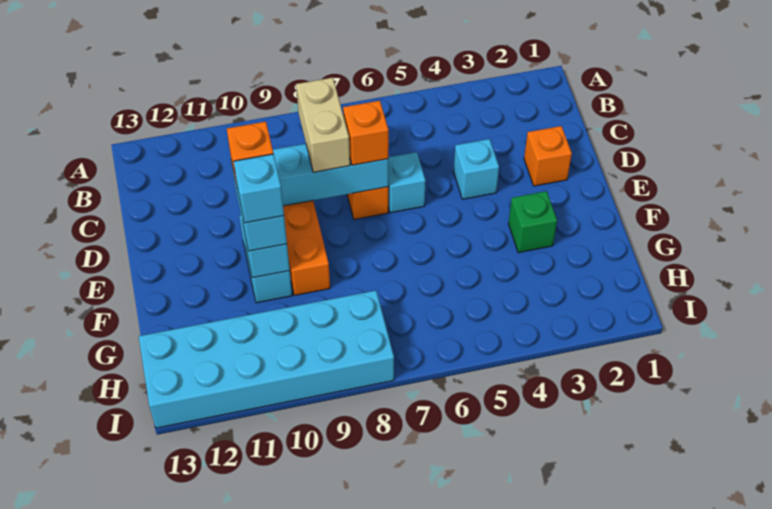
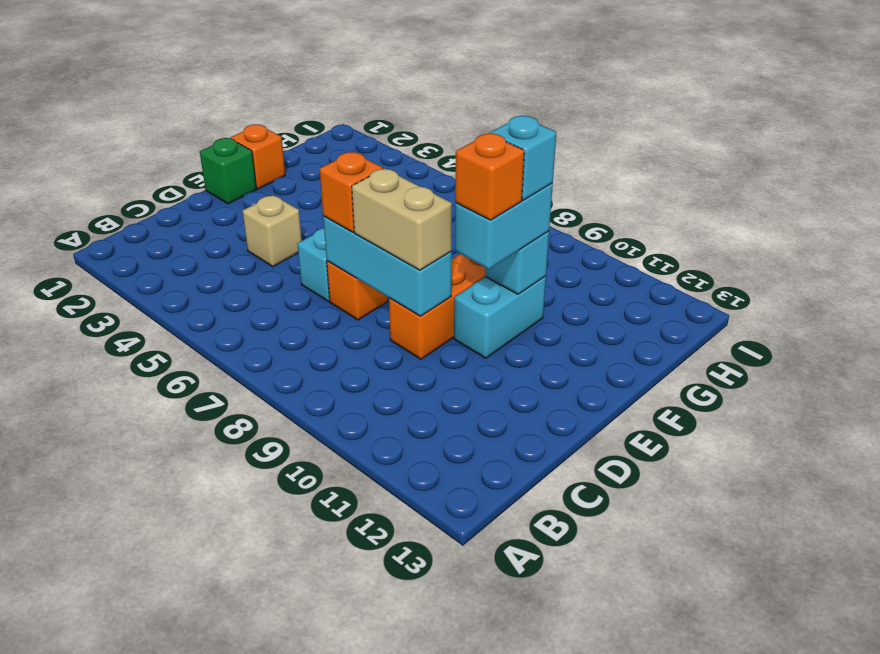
tan brick C8:D8 level 3 -> tan brick D8:D9 level 3
orange brick D2 level 1 -> orange brick F1 level 1
cyan brick D4 level 1 -> tan brick D4 level 1
green brick F3 level 1 -> green brick E1 level 1
cyan brick H8:I13 level 1 -> none

